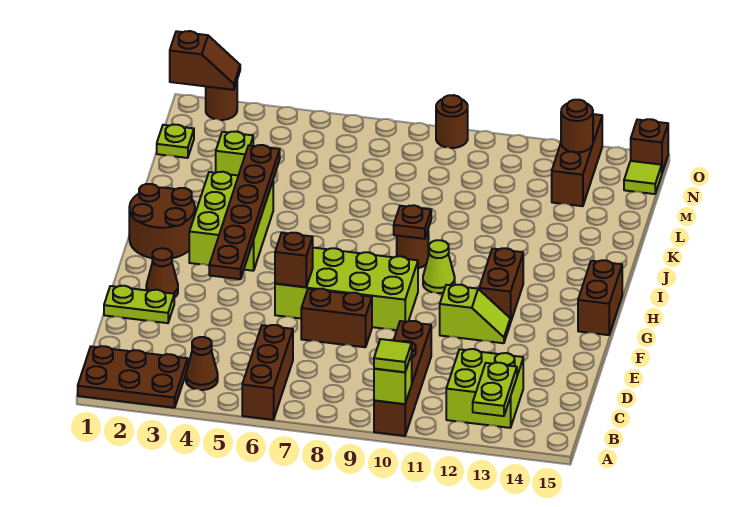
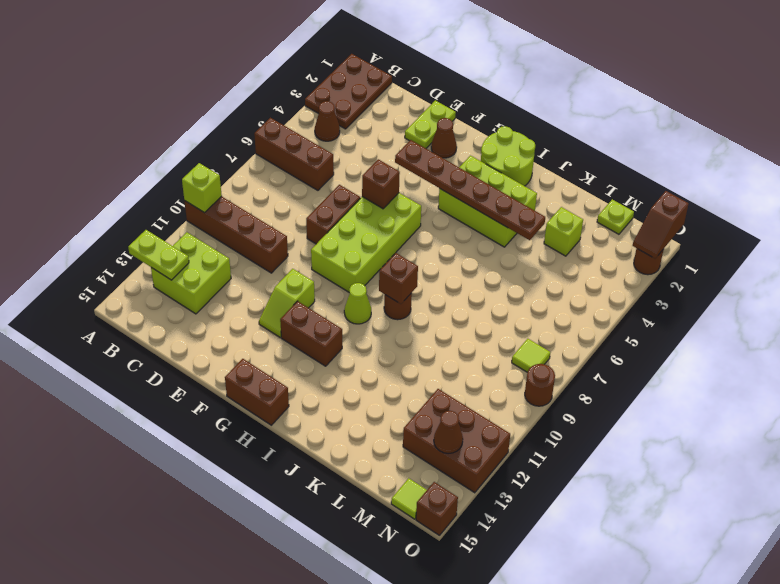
lime tile A10 level 3 -> lime tile N8 level 1
brown round brick H1:I2 level 1 -> lime round brick H1:I2 level 1
brown plate I9 level 2 -> brown brick I9 level 2
brown brick M13:O13 level 1 -> brown brick M12:O13 level 1
brown round brick N13 level 2 -> brown cone N13 level 2

